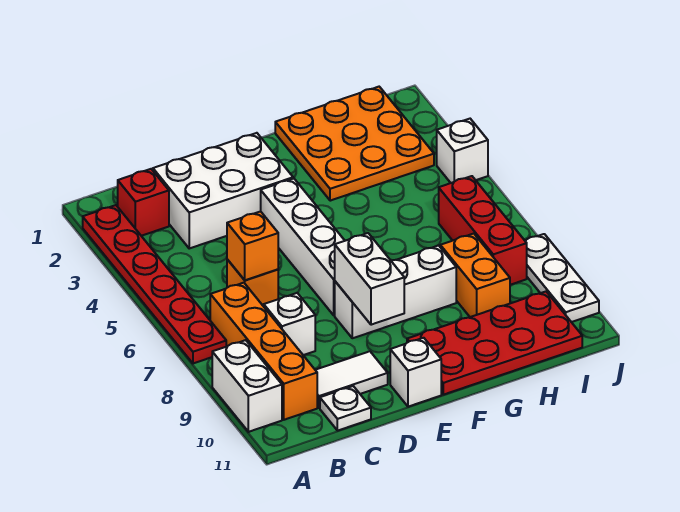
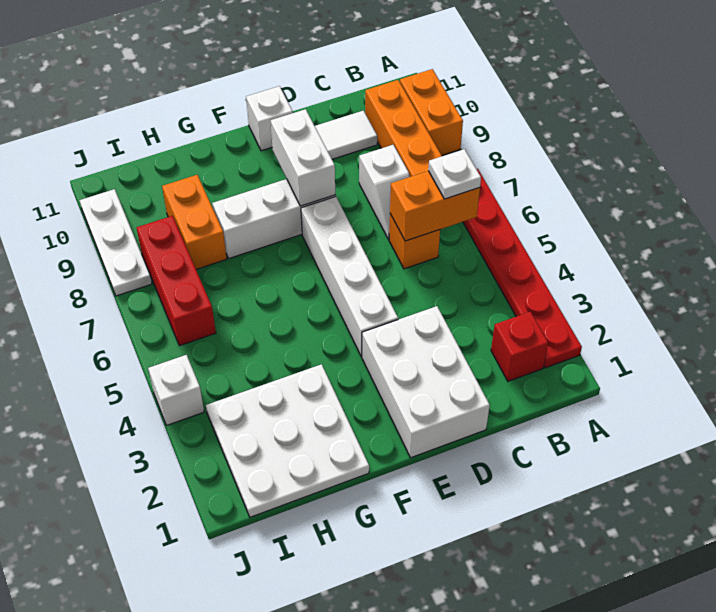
white brick A9:A10 level 1 -> orange brick A9:A10 level 1
white brick C2:E3 level 1 -> white brick D1:E3 level 1
orange brick C6 level 2 -> orange brick B6:C6 level 2
white plate C11 level 1 -> white plate B6 level 3
red plate F10:I11 level 1 -> none
orange plate G1:I3 level 1 -> white plate G1:I3 level 1

